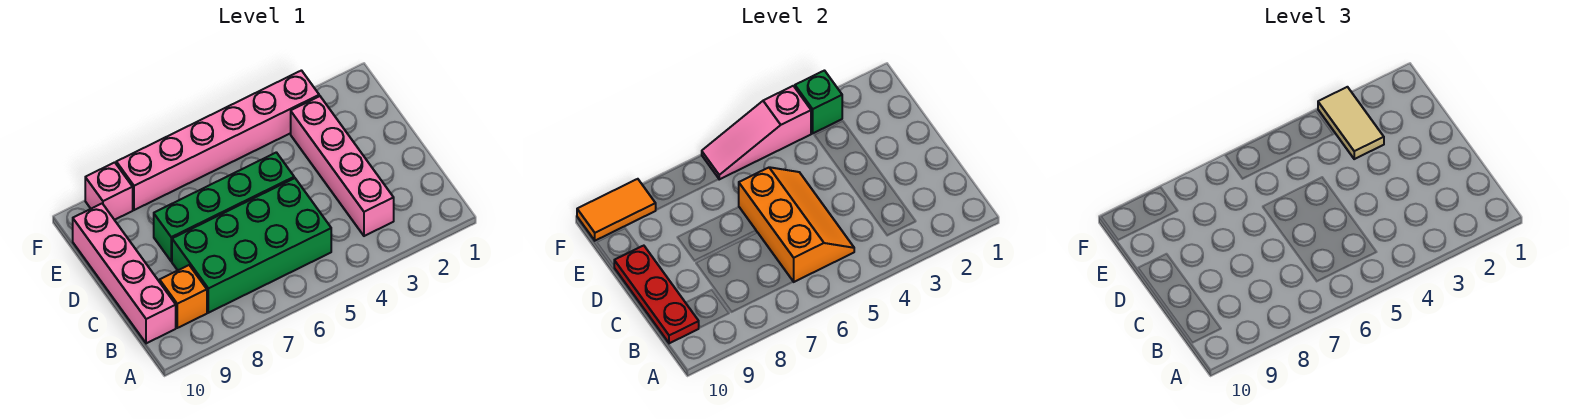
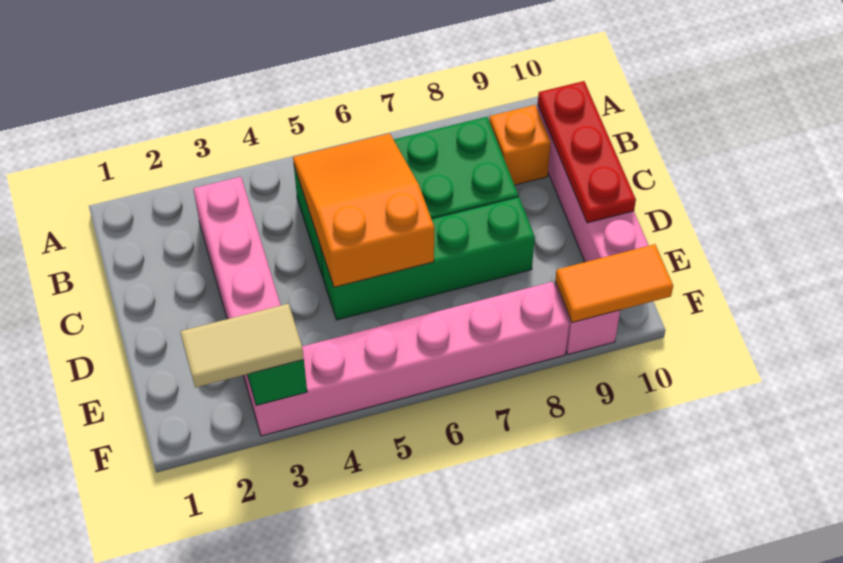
orange slope B5:D6 level 2 top 6 -> orange slope B5:D6 level 2 top D
tan tile E3:F3 level 3 -> tan tile F2:F3 level 3
pink slope F4:F6 level 2 top 4 -> none

